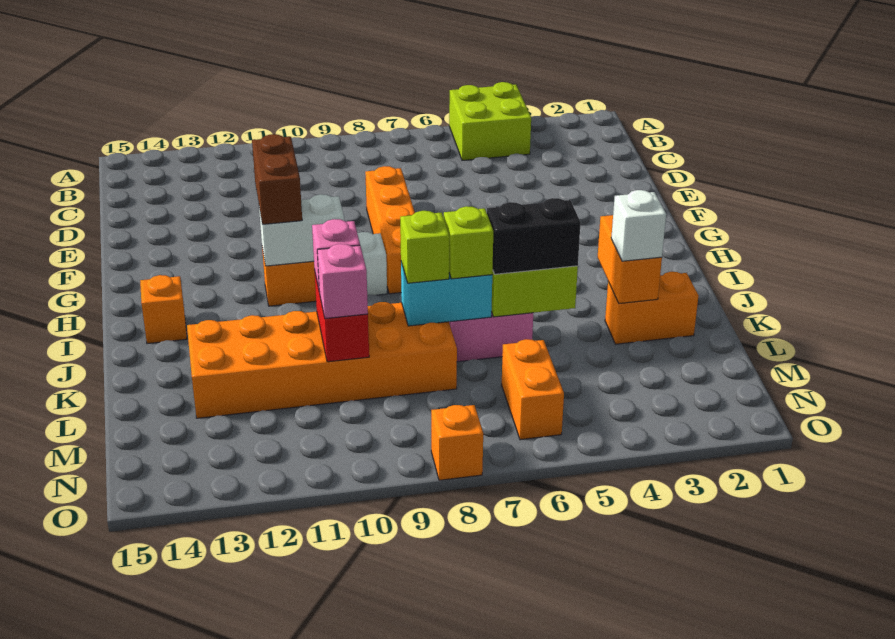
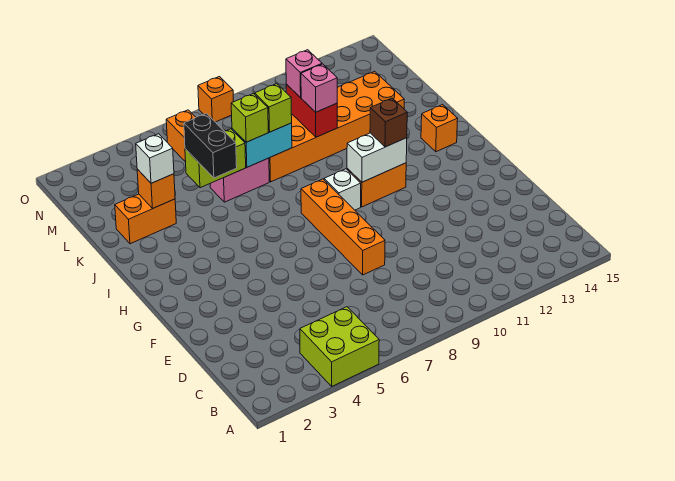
brown brick G11:H11 level 3 -> brown brick H11 level 3
orange brick J3:K3 level 2 -> orange brick K3 level 2
black brick K5:K6 level 3 -> black brick J5:K5 level 3

